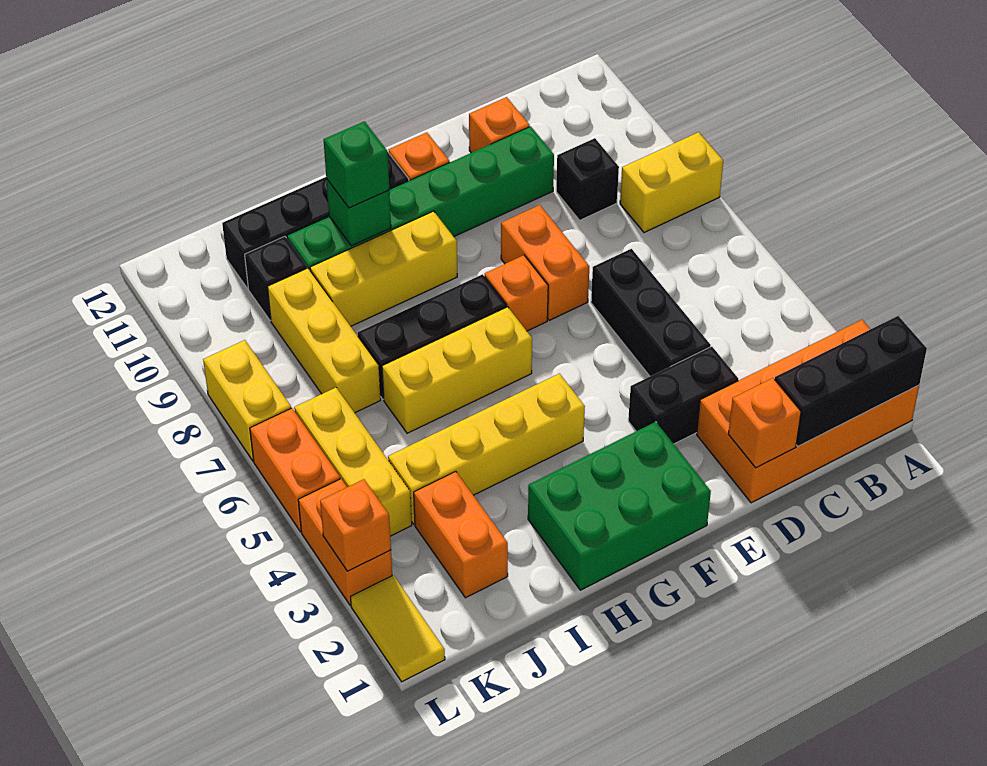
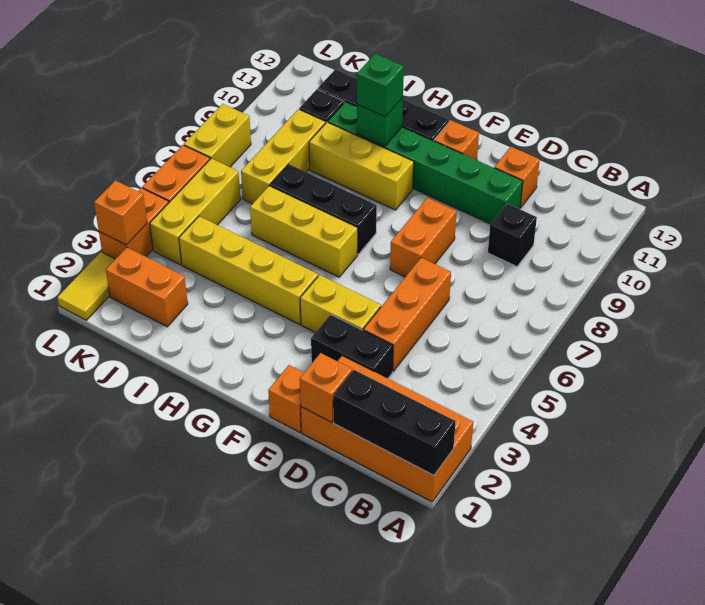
yellow brick A8:B8 level 1 -> yellow brick E4:F4 level 1
black brick D4:D6 level 1 -> orange brick D4:D6 level 1
green brick F1:H2 level 1 -> none
orange brick F7 level 1 -> orange brick E1 level 1
orange brick J2:J3 level 1 -> orange brick J2:K2 level 1

